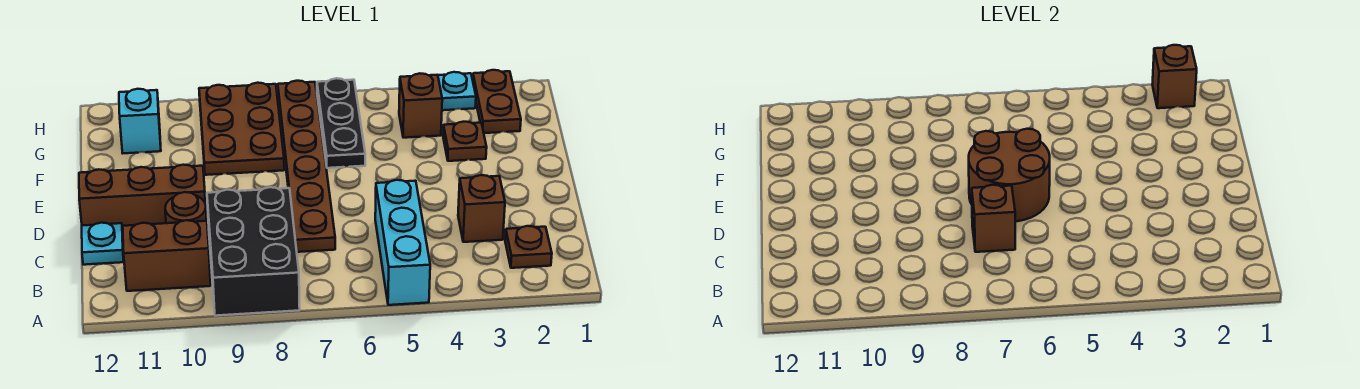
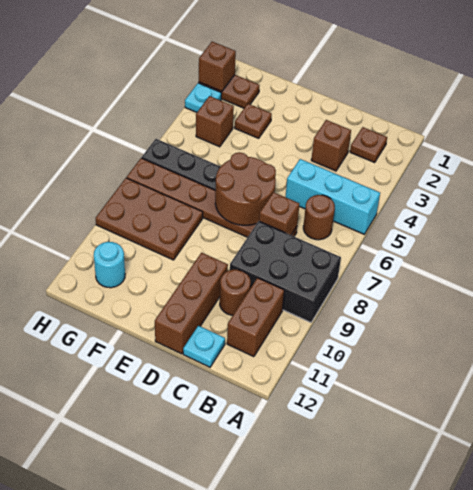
none -> brown round brick B6 level 1
cyan brick G11 level 1 -> cyan round brick G11 level 1

